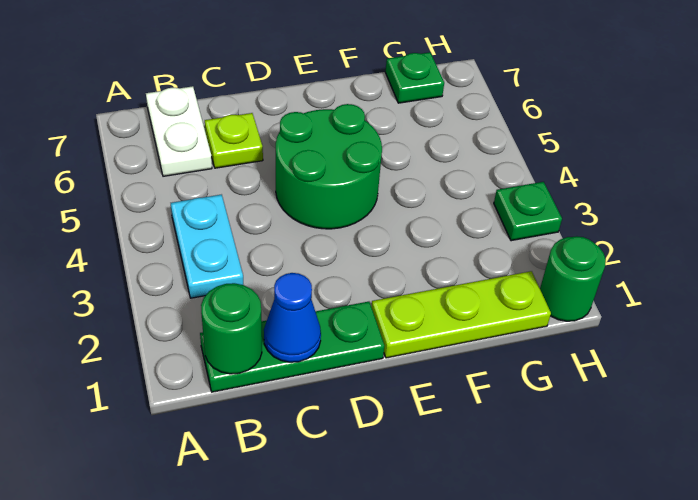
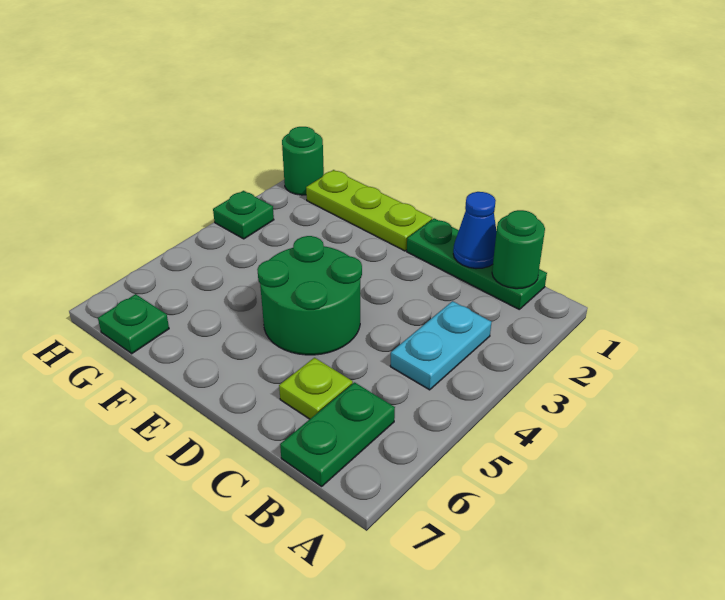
white plate B6:B7 level 1 -> green plate B6:B7 level 1

